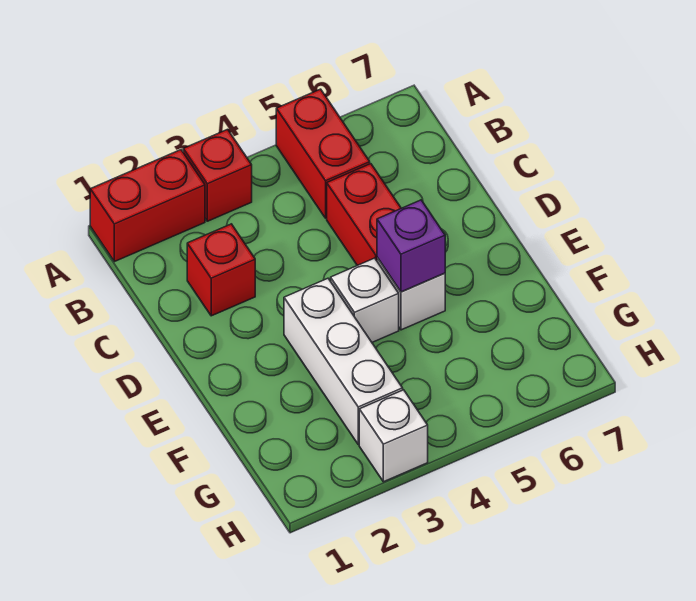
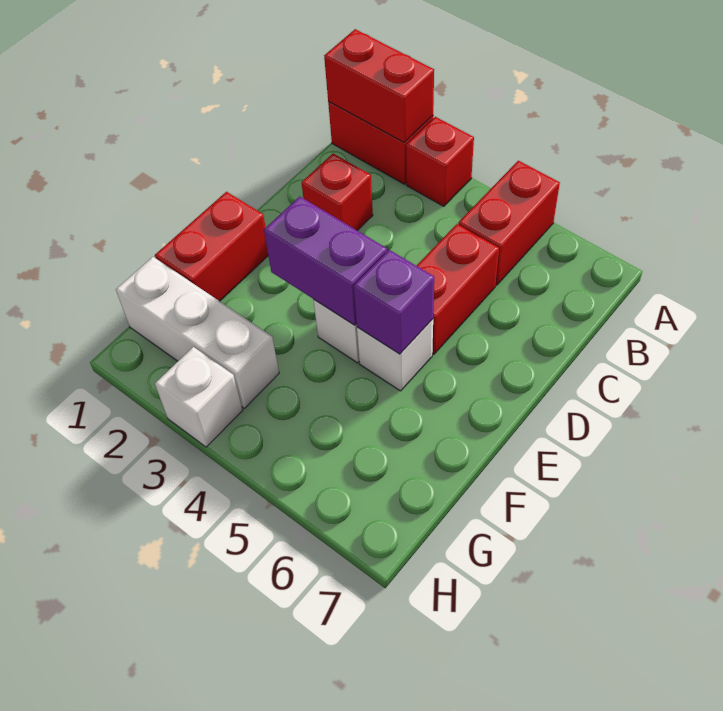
none -> red brick A1:A2 level 2
none -> red brick E1:F1 level 1
white brick E3:G3 level 1 -> white brick G1:G3 level 1
none -> purple brick E3:E4 level 2

